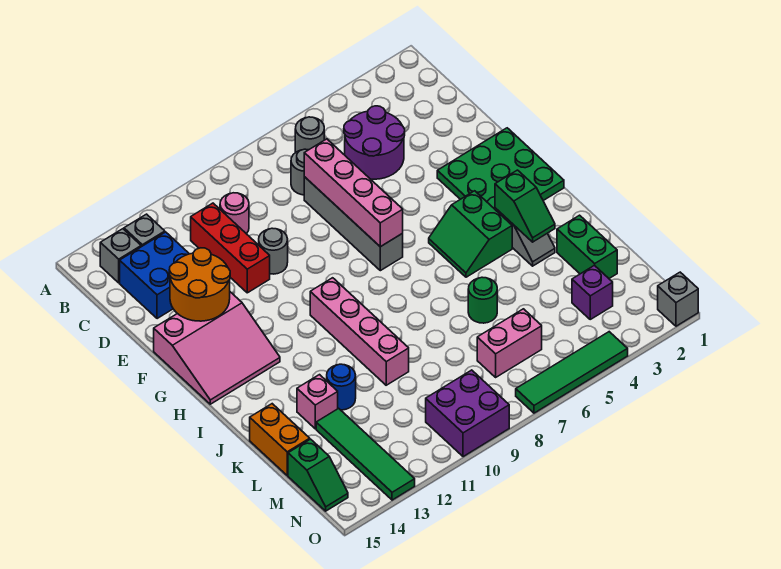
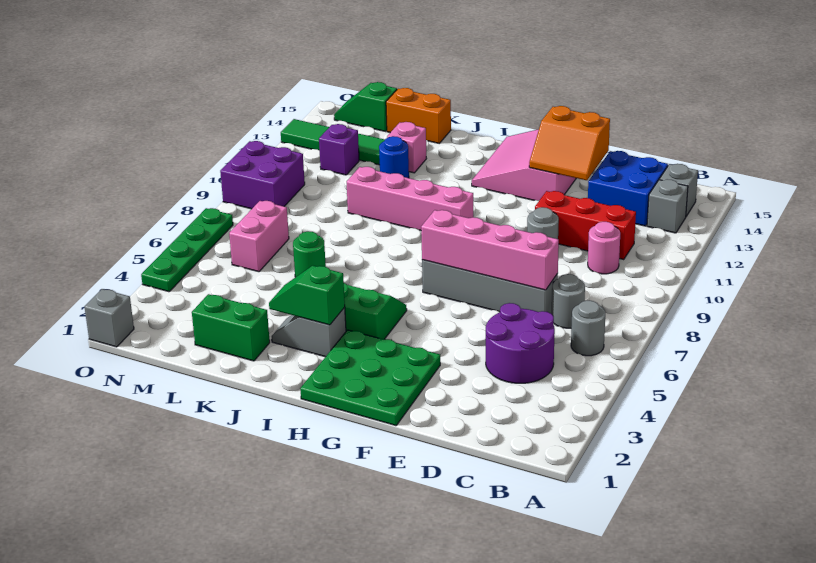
orange round brick E13:F14 level 2 -> orange slope E13:F14 level 2 top 14
purple brick M3 level 1 -> purple brick M12 level 1
green tile O4:O7 level 1 -> green plate O4:O7 level 1

